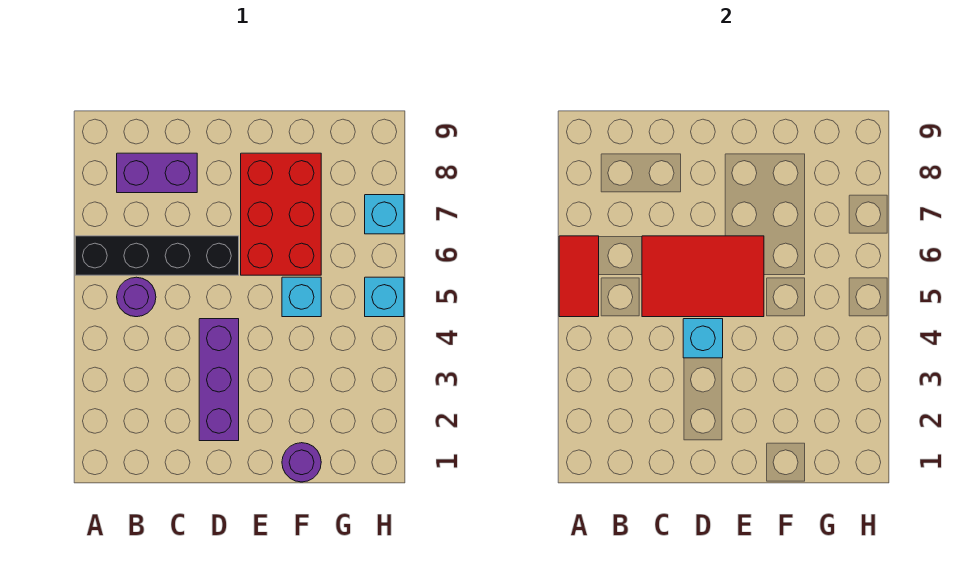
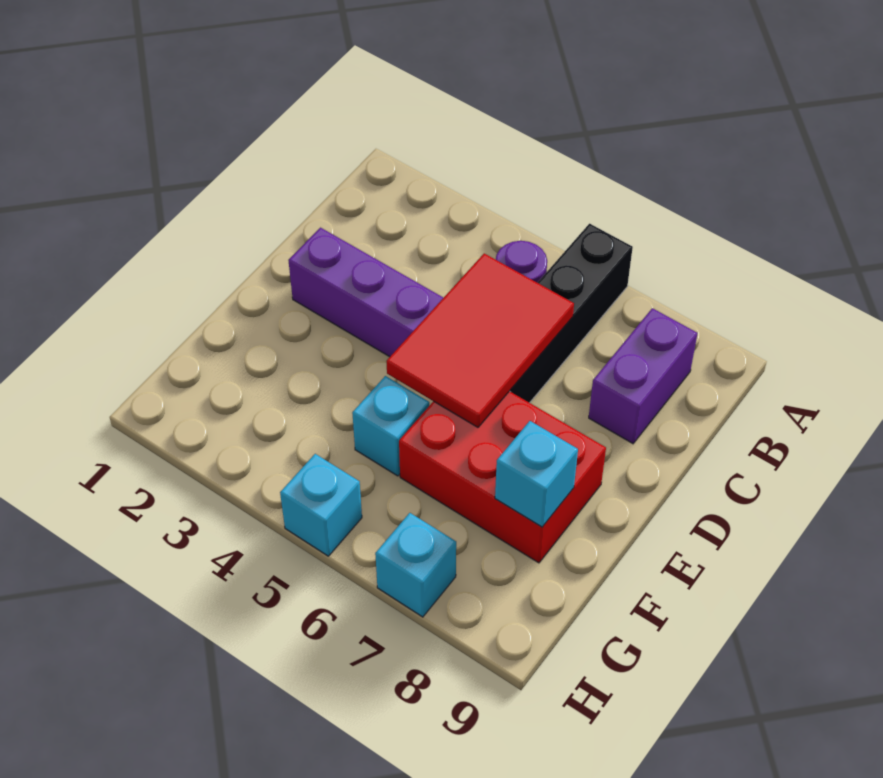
red tile A5:A6 level 2 -> none
cyan brick D4 level 2 -> cyan brick F8 level 2
purple round brick F1 level 1 -> none

